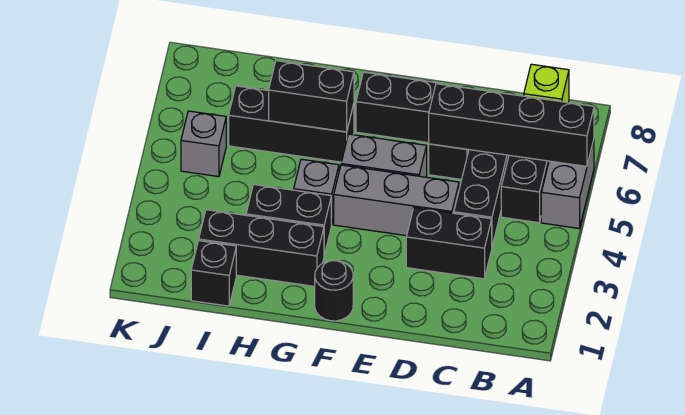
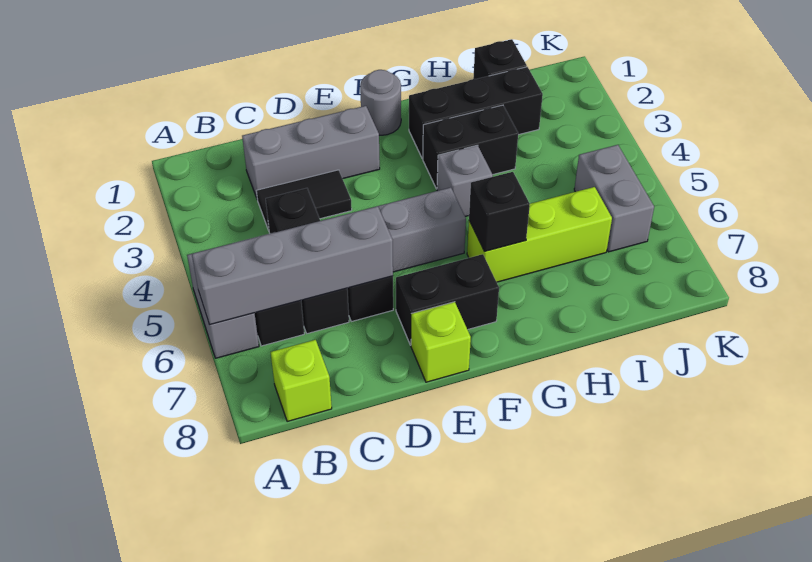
black brick A6:D6 level 2 -> grey brick A6:D6 level 2
black brick C3:D3 level 1 -> black tile C3:D3 level 1
grey brick D4:F4 level 1 -> grey brick C2:E2 level 1
none -> lime brick E8 level 1
black round brick F1 level 1 -> grey round brick F1 level 1
black brick G6:I6 level 1 -> lime brick G6:I6 level 1
black brick G6:H6 level 2 -> black brick G6 level 2
grey brick J5 level 1 -> grey brick J5:J6 level 1

